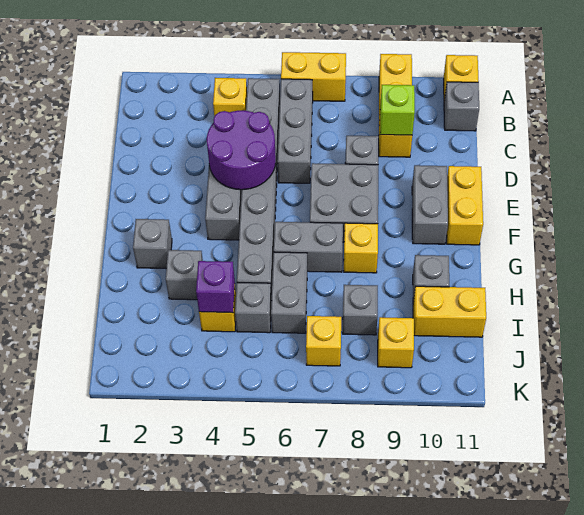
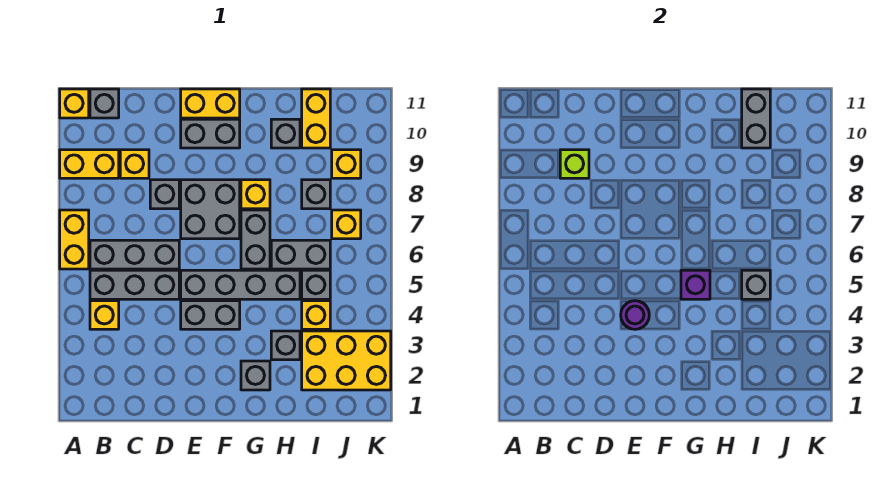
purple round brick D4:E5 level 2 -> purple round brick E4 level 2
none -> yellow brick I2:K3 level 1
purple brick I4 level 2 -> purple brick G5 level 2
none -> grey brick I5 level 2
none -> grey brick I10:I11 level 2

